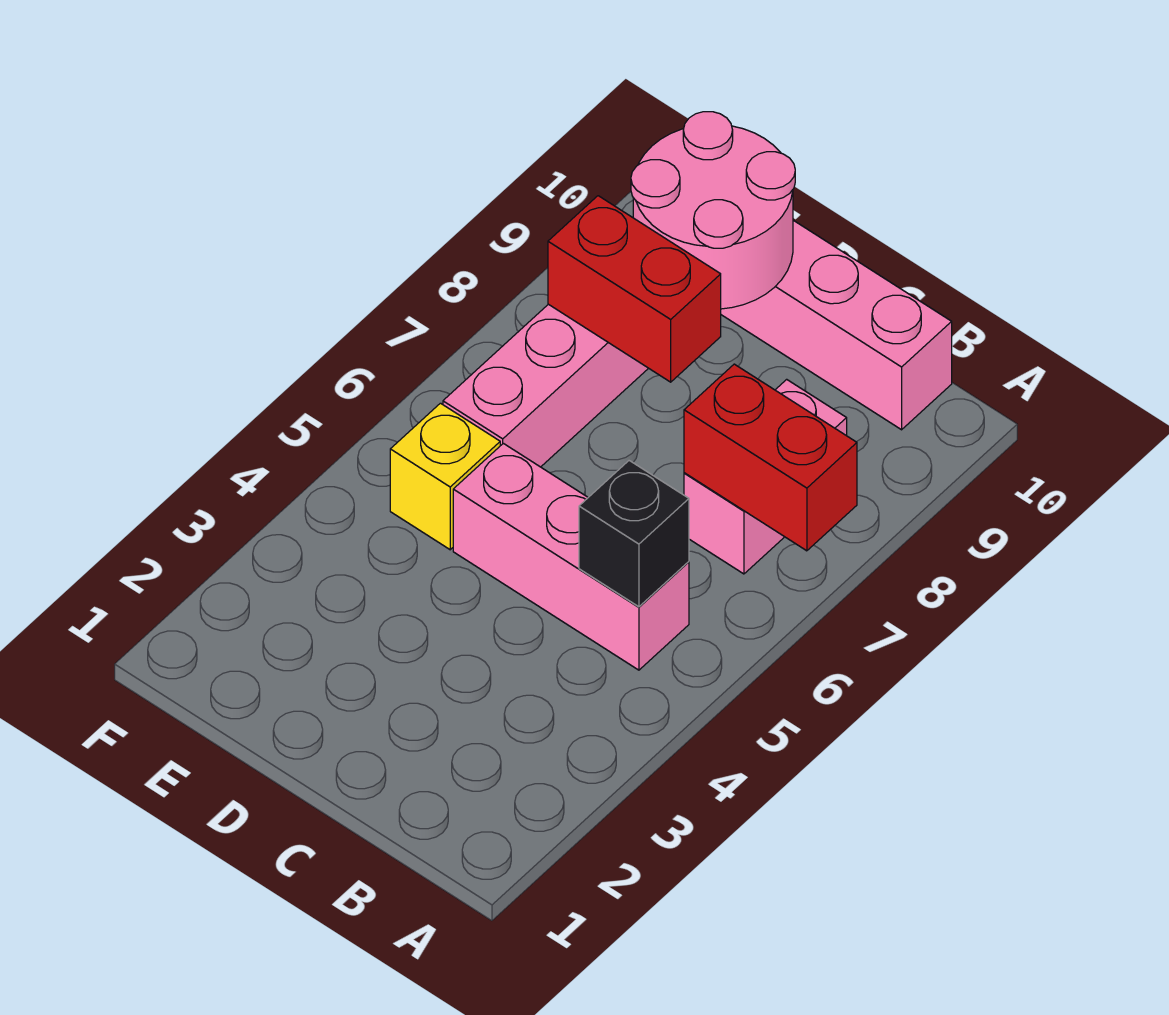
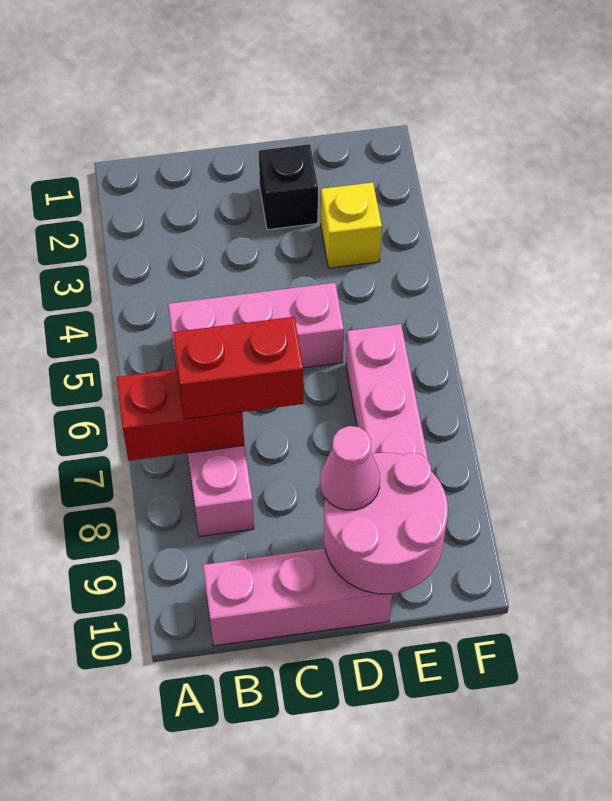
black brick B5 level 2 -> black brick D2 level 1
red brick D8:E8 level 2 -> red brick B7:C7 level 3
none -> pink cone D9 level 3
yellow brick E5 level 1 -> yellow brick E3 level 1

